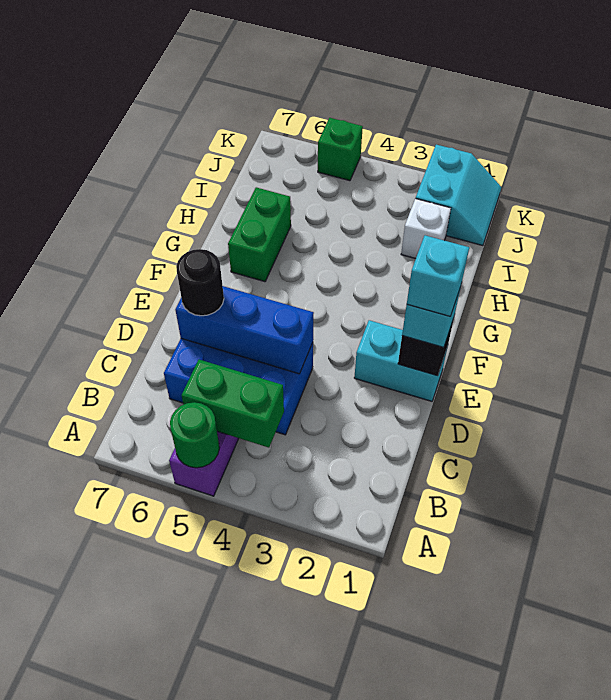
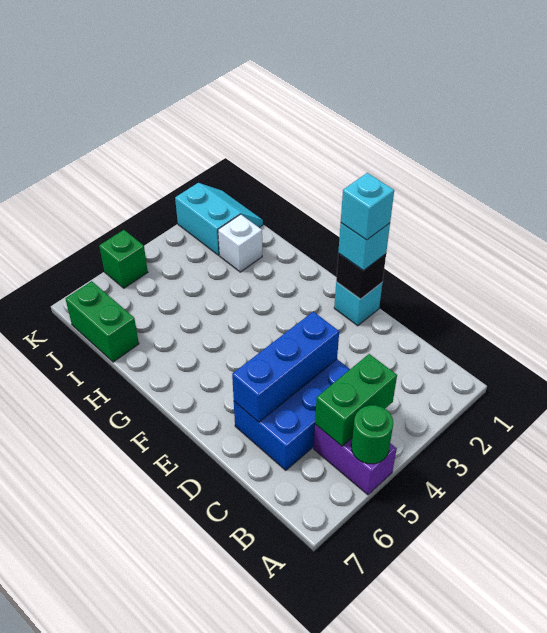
black round brick D6 level 3 -> none
cyan brick E1:E2 level 1 -> cyan brick E1 level 1
green brick G6:H6 level 1 -> green brick I7:J7 level 1

